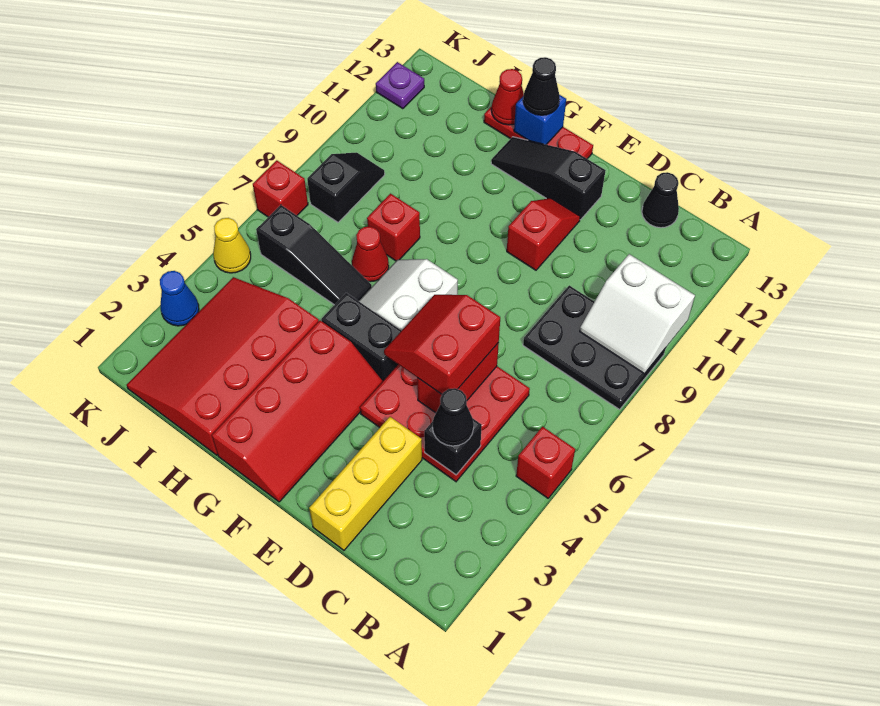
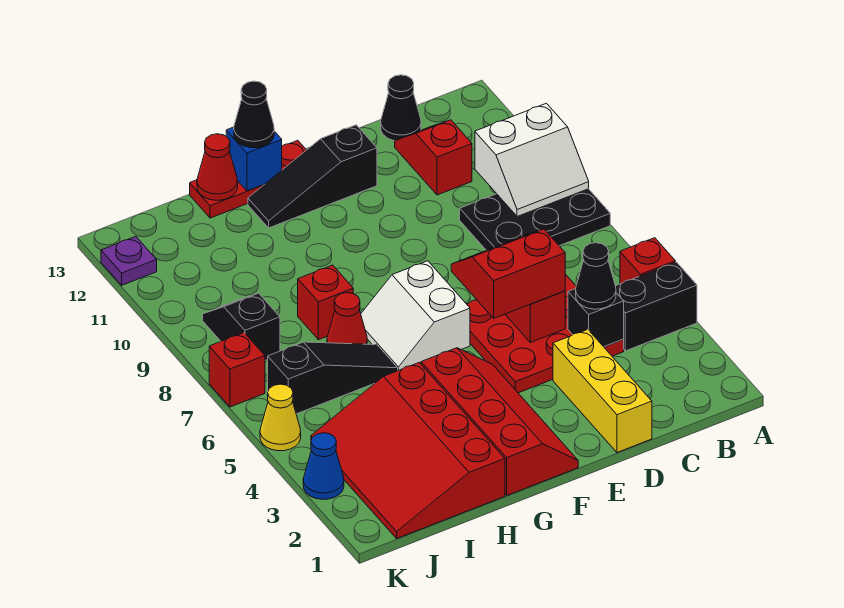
red slope D5:E6 level 3 top D -> red slope D5:E6 level 3 top 5
red slope E10:E11 level 1 top 10 -> red slope C11:C12 level 1 top 11
black brick F5:G5 level 1 -> black brick A4:B4 level 1

